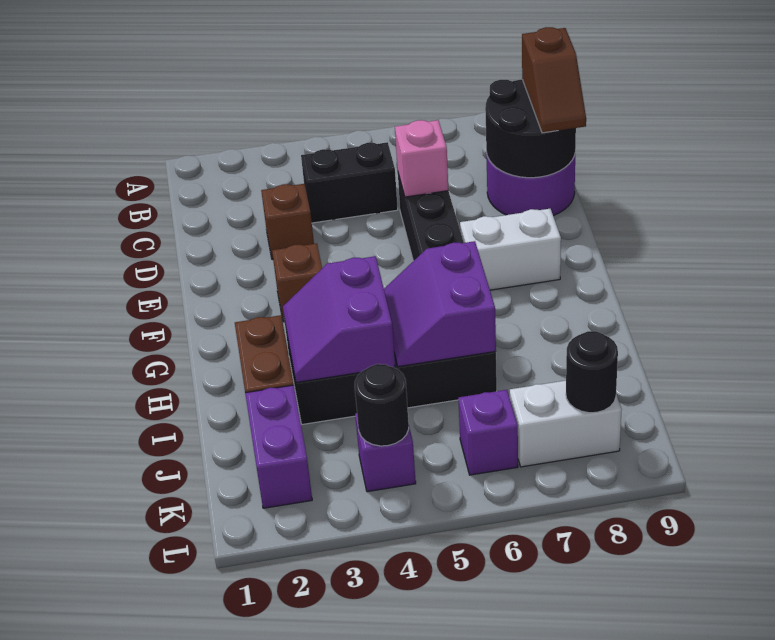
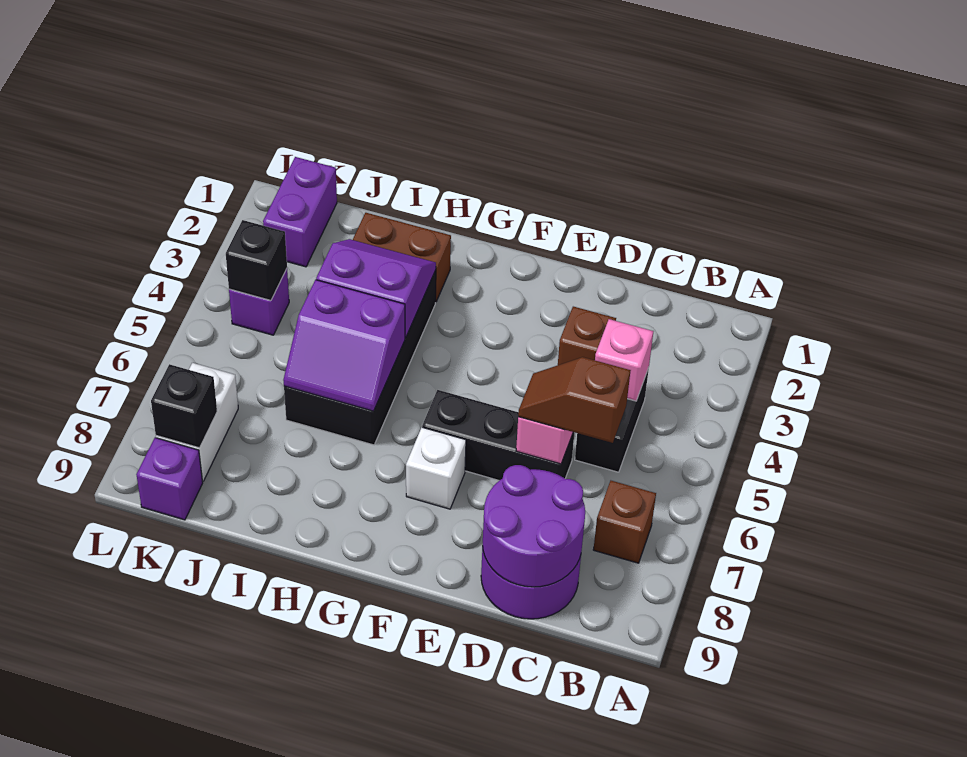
none -> pink brick C4 level 2
black round brick C8:D9 level 2 -> purple round brick C8:D9 level 2
brown slope C9:D9 level 3 top C -> brown slope C6:D6 level 3 top C
brown brick F3 level 1 -> brown brick B7 level 1
white brick F7:F8 level 1 -> white brick F7 level 1
purple slope H5:I6 level 2 top 6 -> purple slope H5:I6 level 2 top 5
purple brick J2:K2 level 1 -> purple brick K1:K2 level 1
black round brick K4 level 2 -> black brick K4 level 2
purple brick K6 level 1 -> purple brick K9 level 1
black round brick K8 level 2 -> black brick K8 level 2

